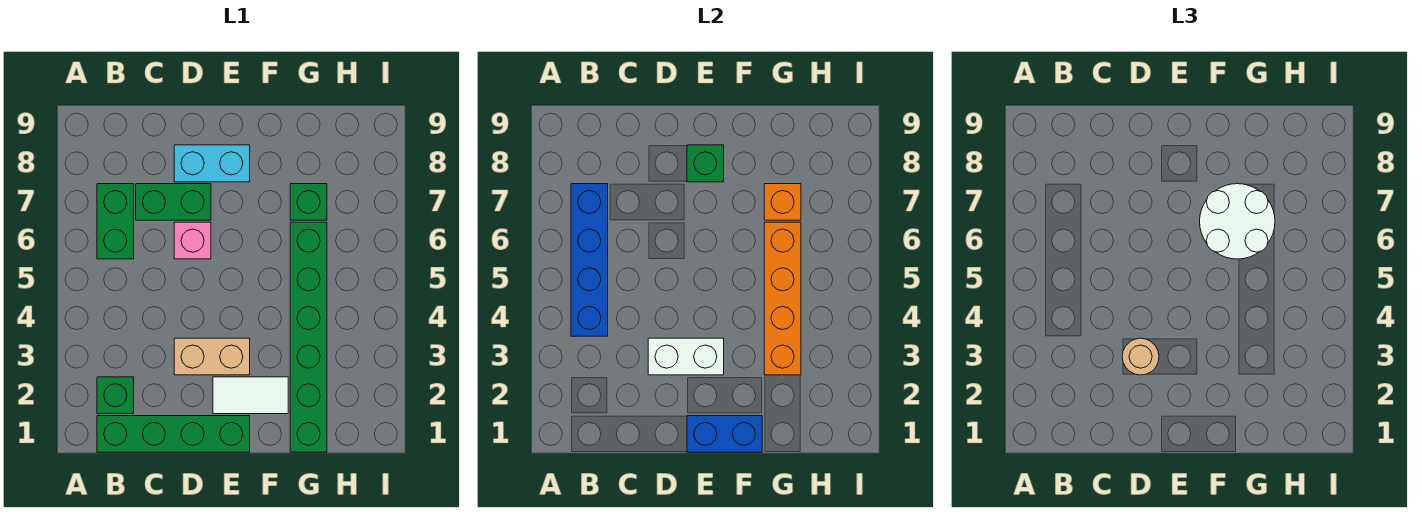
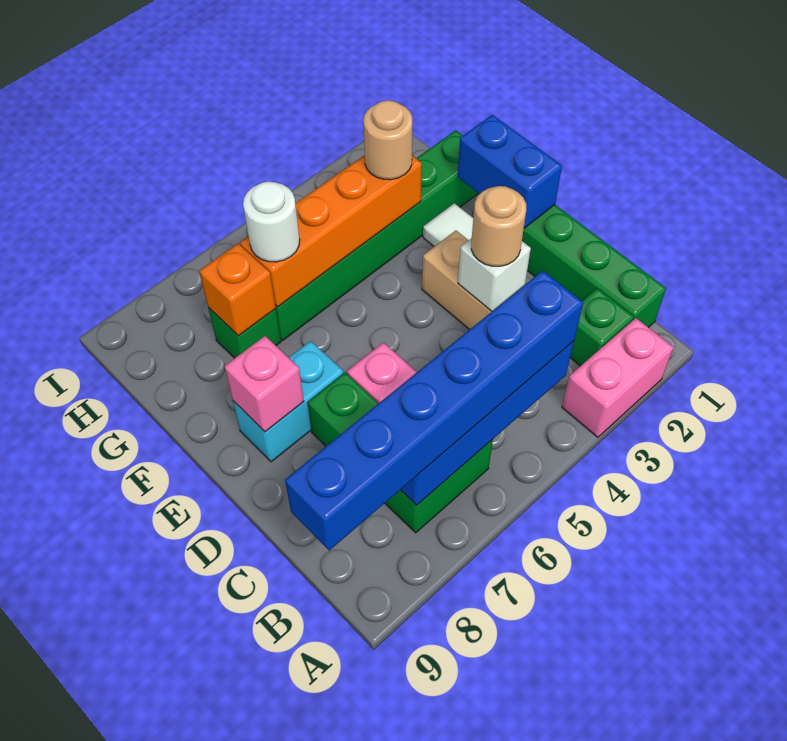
none -> pink brick A2:A3 level 1
none -> blue brick B4:B9 level 3
white brick D3:E3 level 2 -> white brick D3 level 2
cyan brick D8:E8 level 1 -> cyan brick E7:E8 level 1
green brick E8 level 2 -> pink brick E8 level 2
white round brick F6:G7 level 3 -> white round brick G6 level 3
none -> tan round brick G3 level 3

